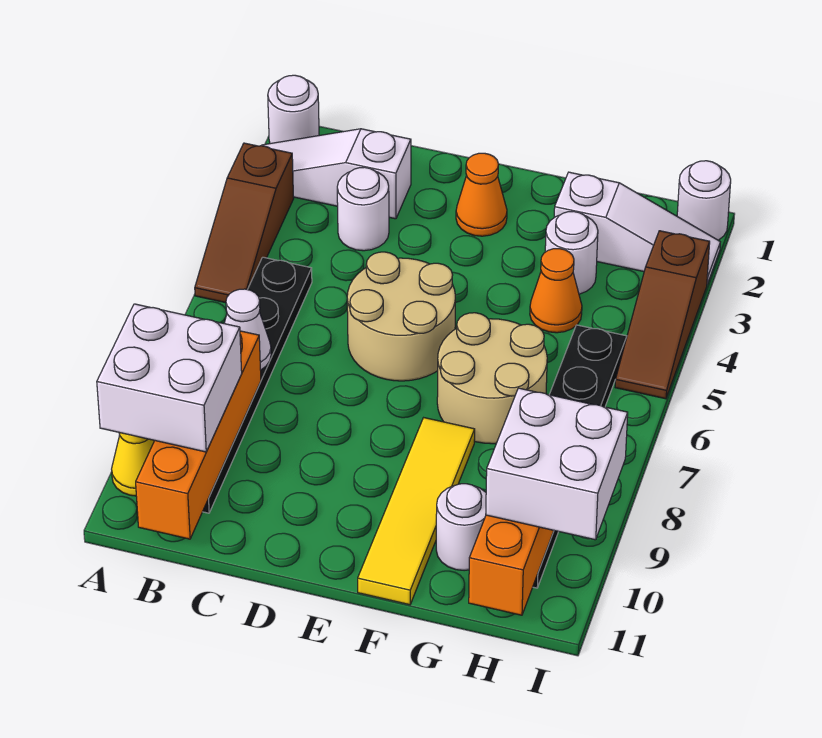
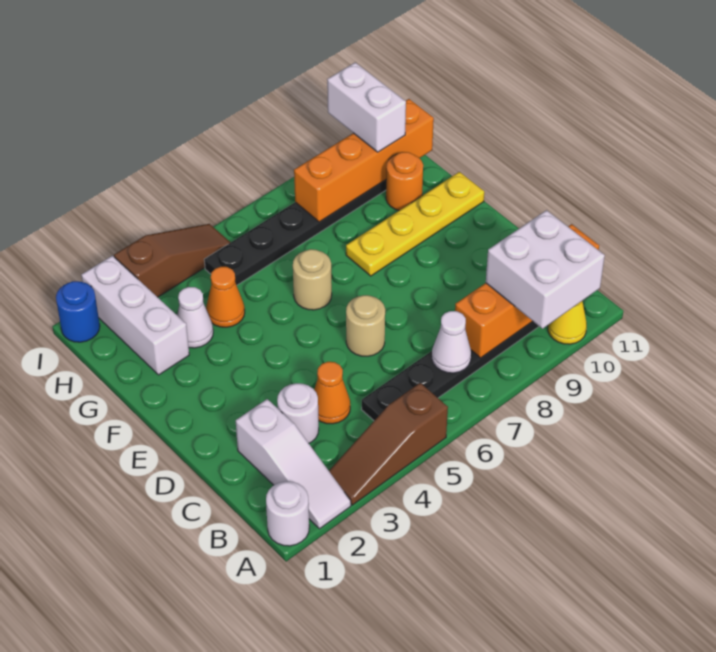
brown slope A3:A5 level 1 top 3 -> brown slope A3:A5 level 1 top 5
tan round brick D5:E6 level 1 -> tan round brick D6 level 1
orange cone E2 level 1 -> orange cone C4 level 1
tan round brick F6:G7 level 1 -> tan round brick F6 level 1
yellow tile F8:F11 level 1 -> yellow plate F8:F11 level 1
white slope G2:I2 level 1 top G -> white brick G2:I2 level 1
white round brick G3 level 1 -> white cone G3 level 1
white round brick G10 level 1 -> orange round brick G10 level 1
white brick H9:I10 level 3 -> white brick H10:I10 level 3
white round brick I1 level 1 -> blue round brick I1 level 1

